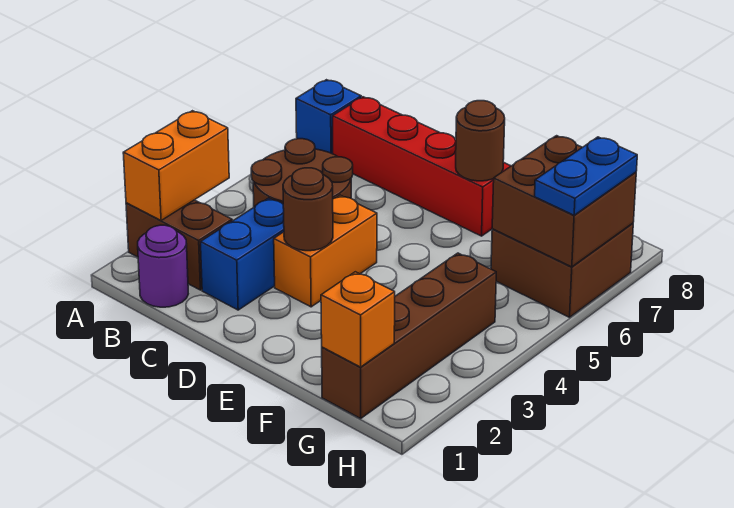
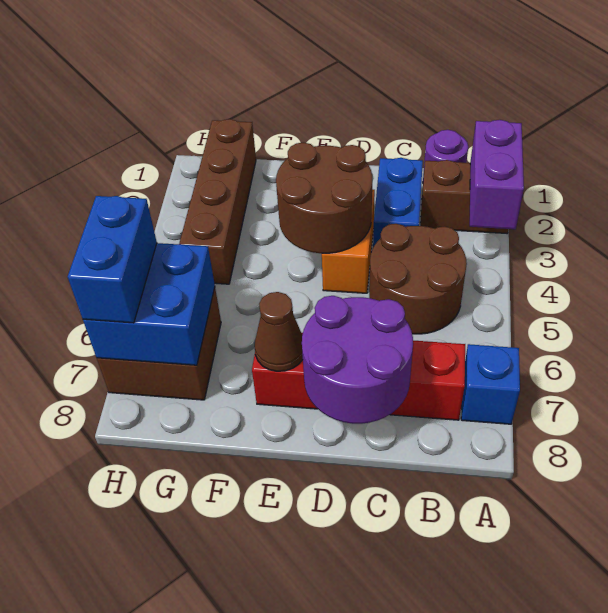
orange brick A2:A3 level 2 -> purple brick A2:A3 level 2
none -> purple round brick C7:D8 level 2
brown round brick D3 level 2 -> brown round brick D3:E4 level 2
brown round brick E7 level 2 -> brown cone E7 level 2
orange brick G1 level 2 -> none
brown brick G6:H7 level 2 -> blue brick G6:H7 level 2
blue plate H6:H7 level 3 -> blue brick H6:H7 level 3

